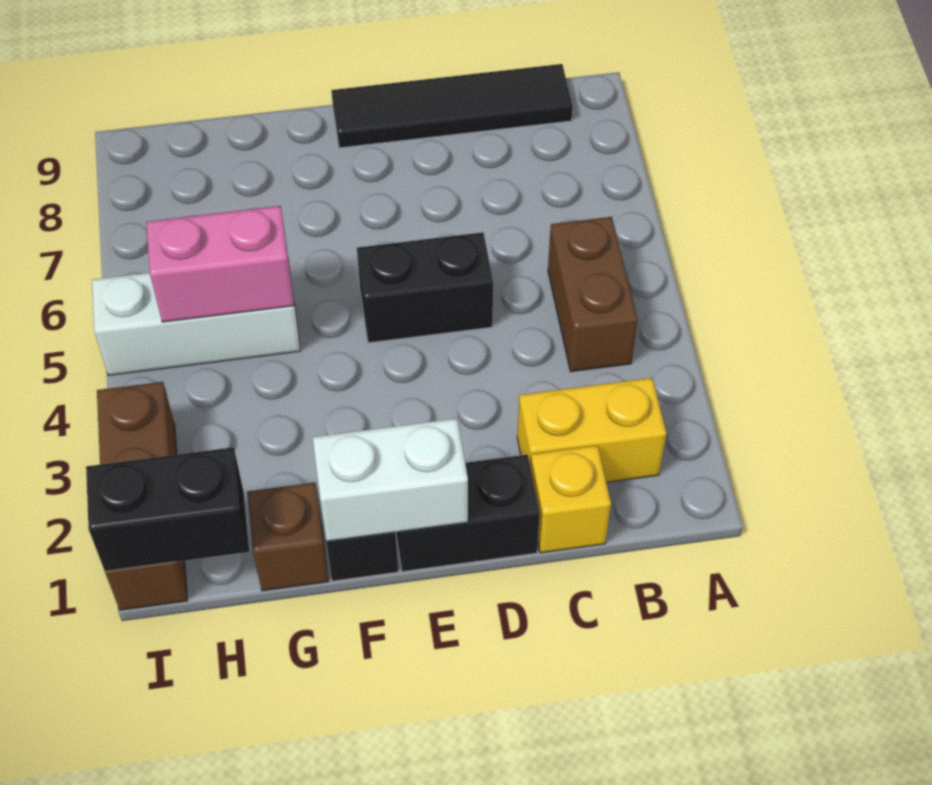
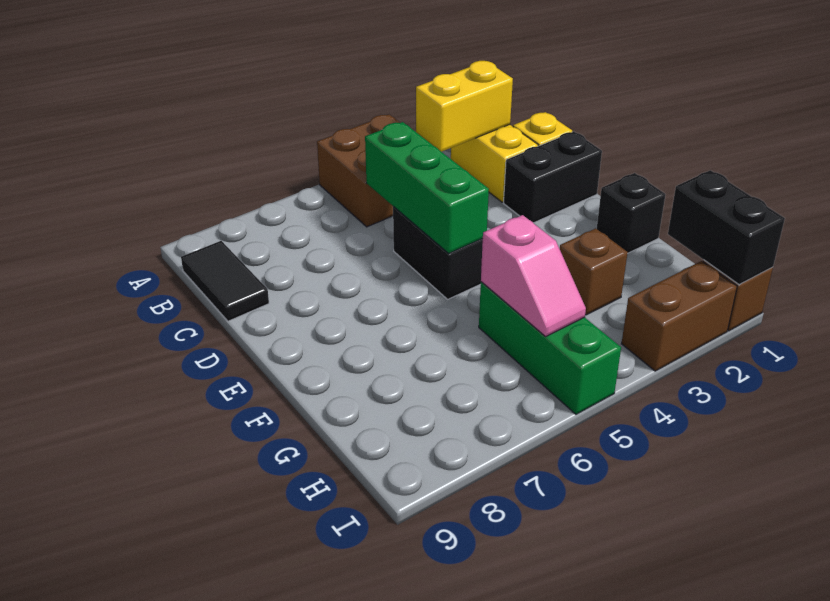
none -> yellow brick B2:B3 level 2
brown brick B4:B5 level 1 -> brown brick A4:B5 level 1
black tile B9:E9 level 1 -> black tile B9:C9 level 1
none -> green brick C5:E5 level 2
black brick D1:E1 level 1 -> black brick D1:D2 level 1
white brick E1:F1 level 2 -> none
brown brick G1 level 1 -> brown brick G3 level 1
white brick G5:I5 level 1 -> green brick G5:I5 level 1
pink brick G5:H5 level 2 -> pink slope G5:H5 level 2 top G

